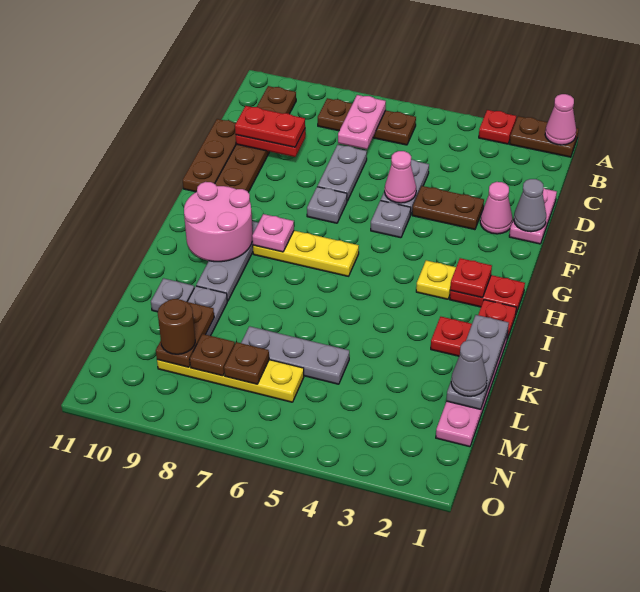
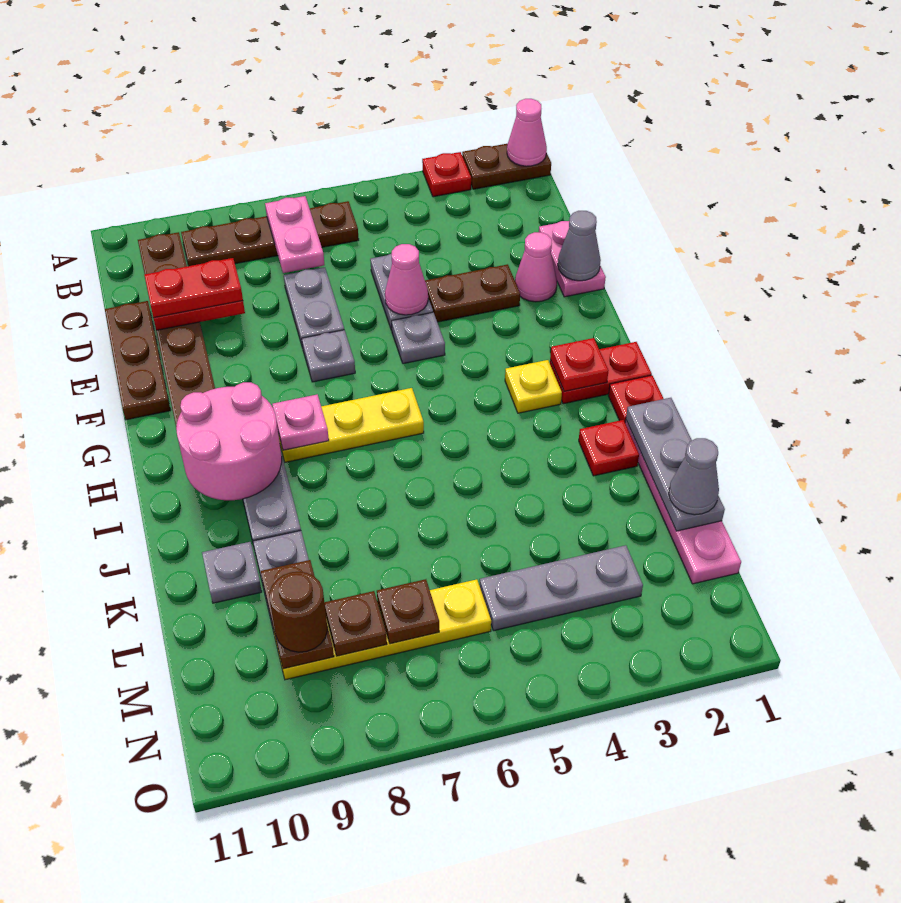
brown plate B6:B8 level 1 -> brown plate B6:B9 level 1
grey plate L5:L7 level 1 -> grey plate M3:M5 level 1

